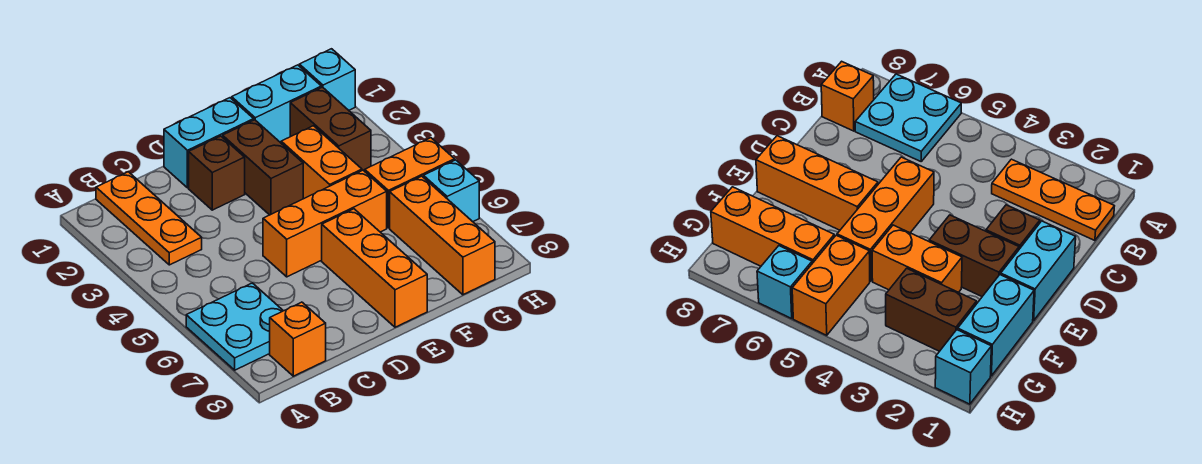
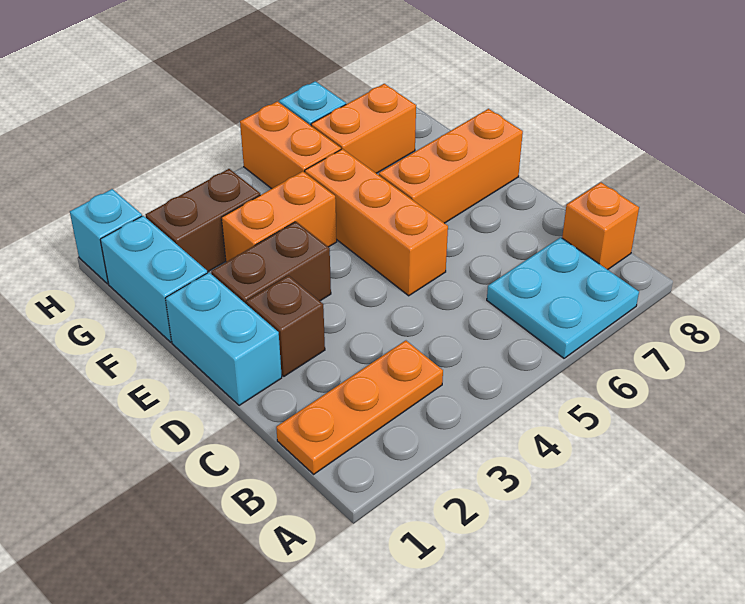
orange brick G6:G8 level 1 -> orange brick G6:G7 level 1

